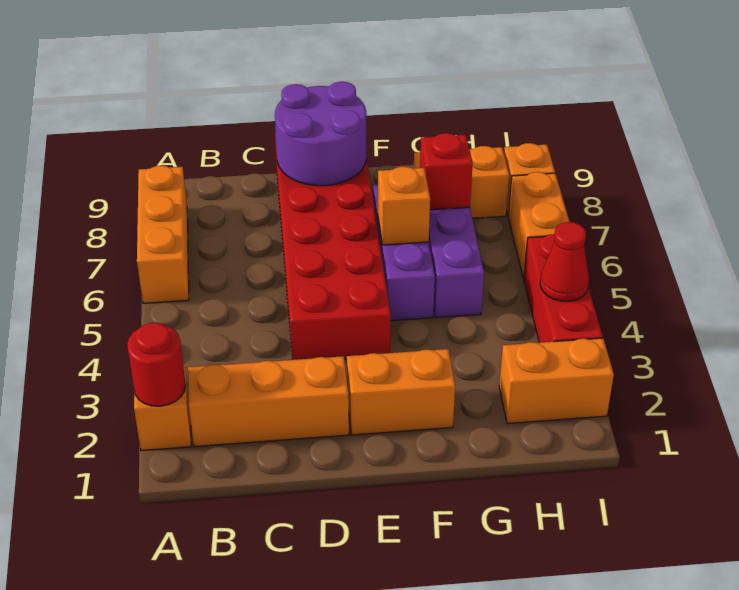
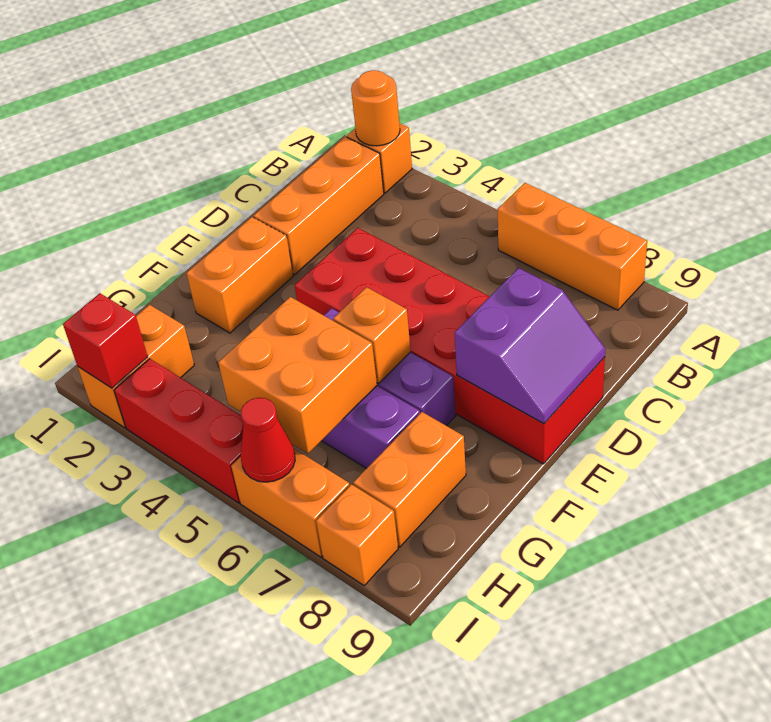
red round brick A2 level 2 -> orange round brick A2 level 2
purple round brick D8:E9 level 2 -> purple slope D8:E9 level 2 top 8
none -> orange brick G5:H6 level 2
red brick G7 level 2 -> red brick I2 level 2
red cone I4 level 2 -> red cone I6 level 2

